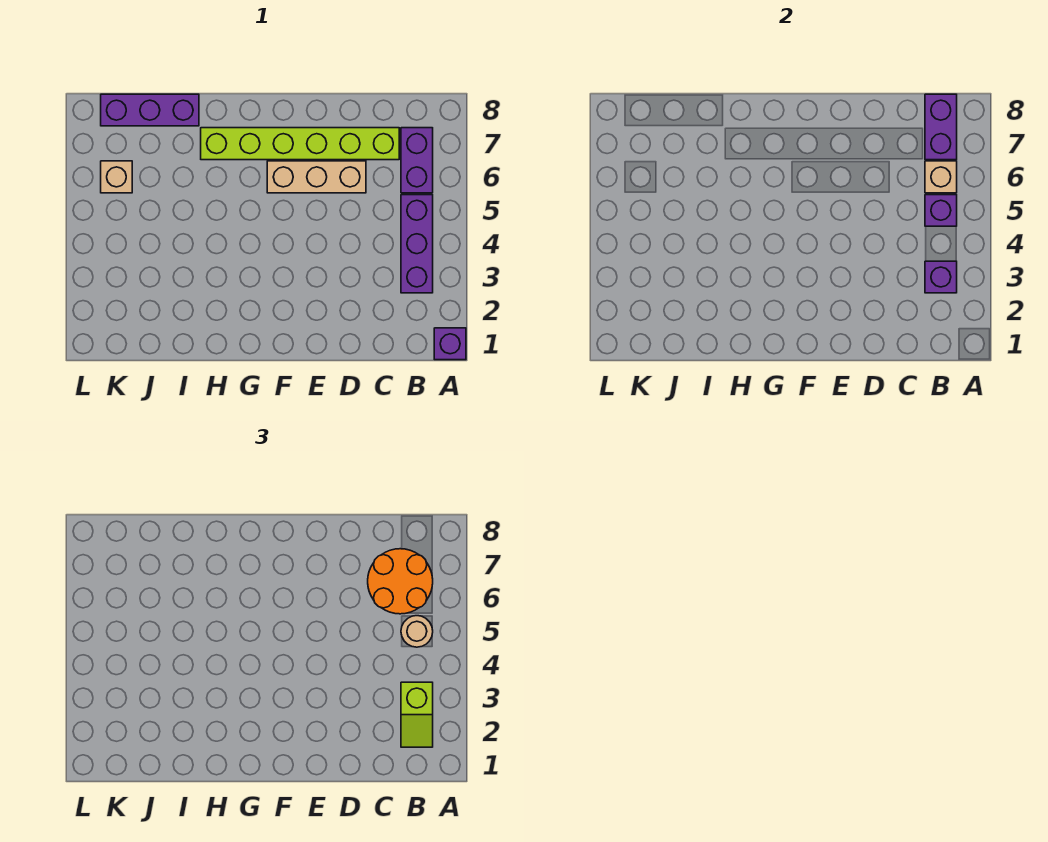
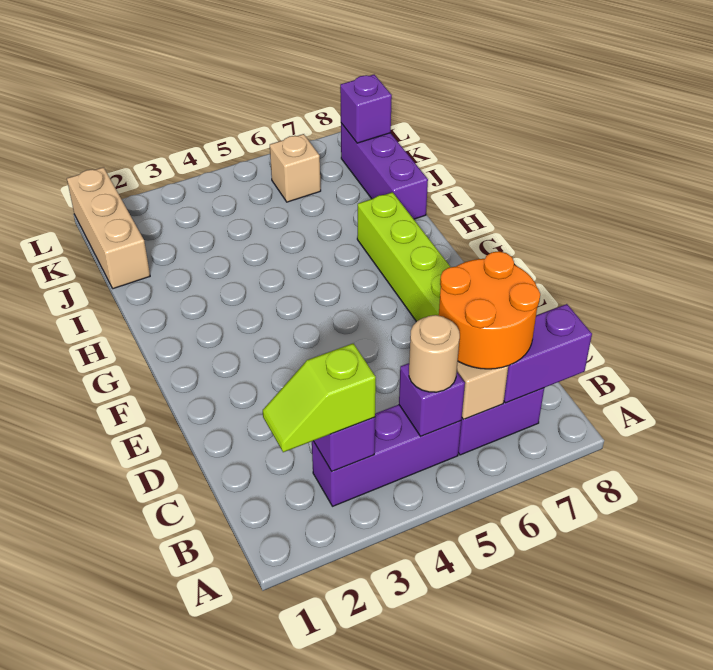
purple brick A1 level 1 -> purple brick K8 level 2
tan brick D6:F6 level 1 -> tan brick J1:L1 level 1

